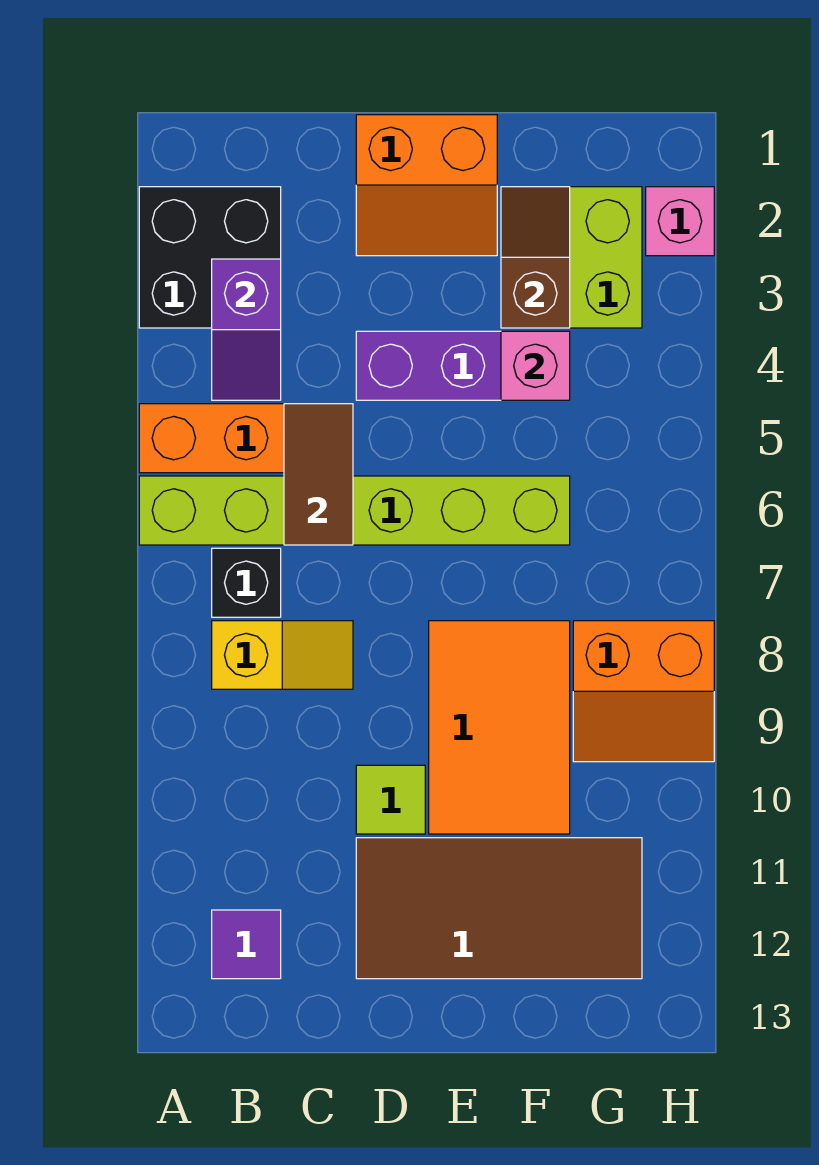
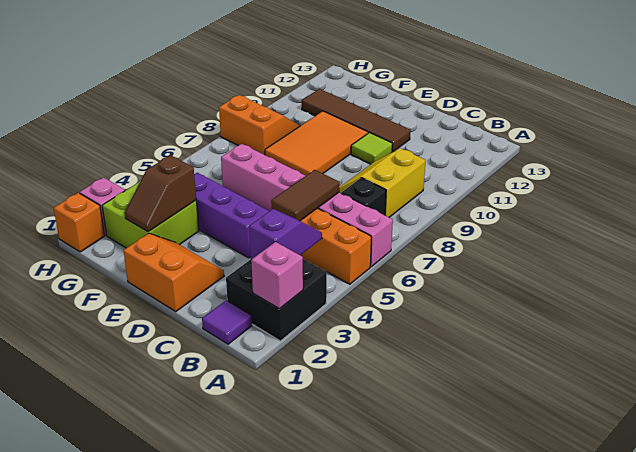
lime brick A6:F6 level 1 -> pink brick A6:F6 level 1
yellow slope B8:C8 level 1 top B -> yellow slope B8:C9 level 1 top B
purple tile B12 level 1 -> purple tile B1 level 1
brown tile D11:G12 level 1 -> brown tile D11:G11 level 1
pink brick F4 level 2 -> pink brick A2 level 2
none -> orange brick H1 level 1

